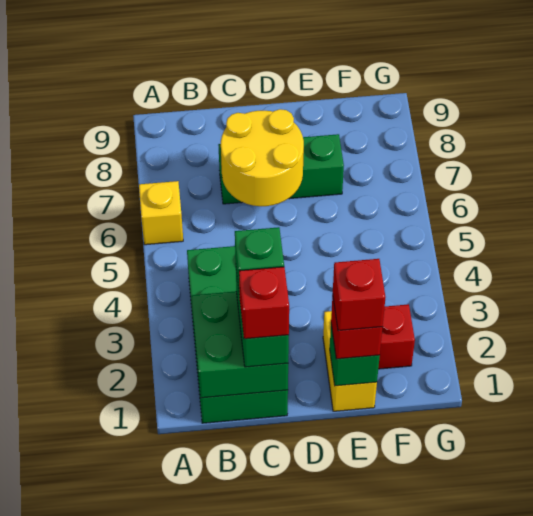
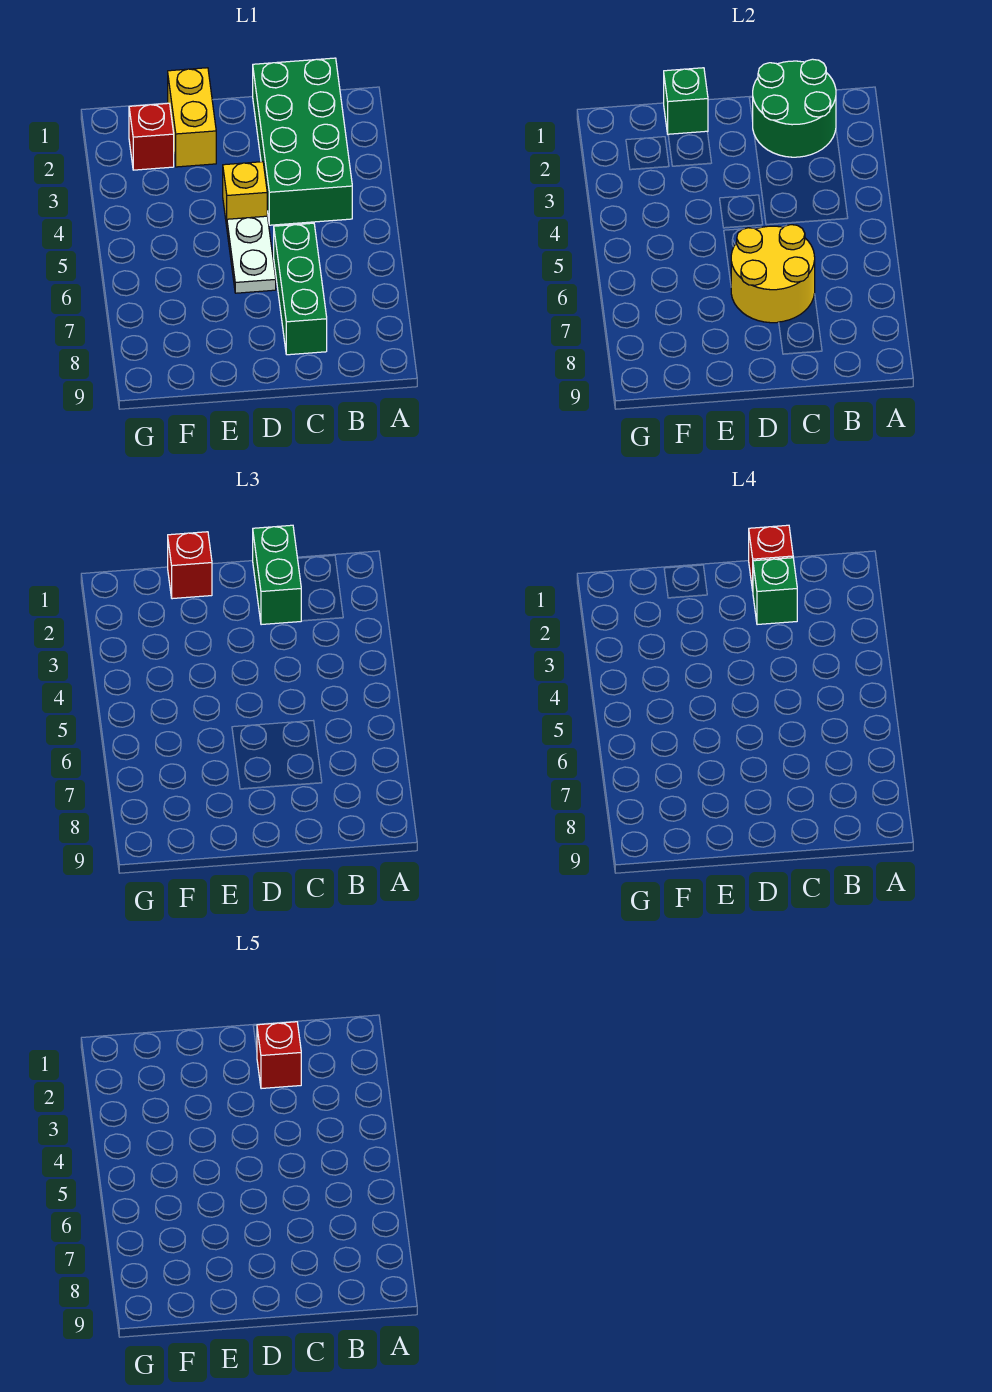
yellow brick A6 level 1 -> yellow brick D4 level 1
green brick B1:C2 level 2 -> green round brick B1:C2 level 2
green brick C7:E7 level 1 -> green brick C6:C8 level 1
none -> white plate D5:D6 level 1
red brick E1 level 4 -> red brick C2 level 5

